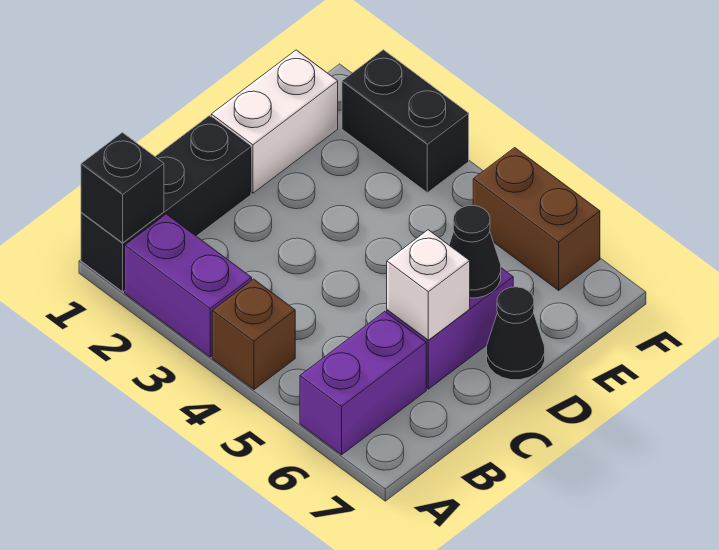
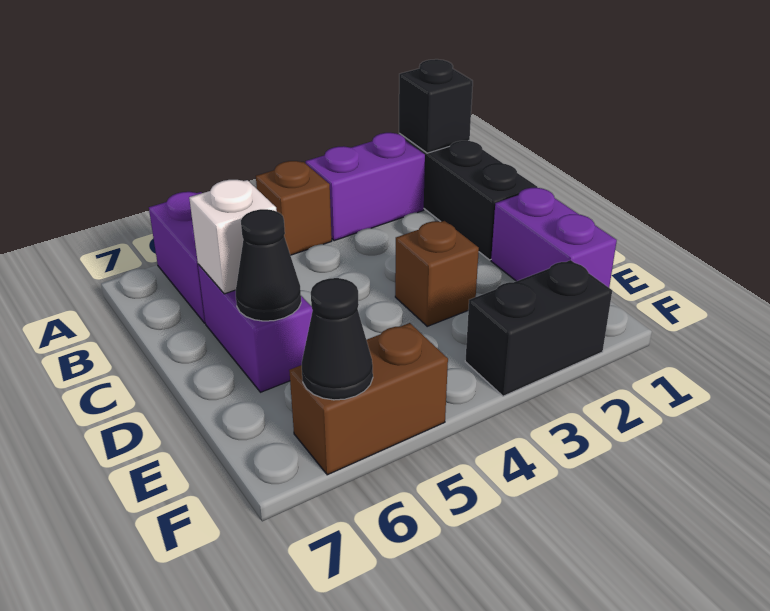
white brick D1:E1 level 1 -> purple brick D1:E1 level 1
none -> brown brick D3 level 1
black cone D7 level 1 -> black cone F6 level 2

